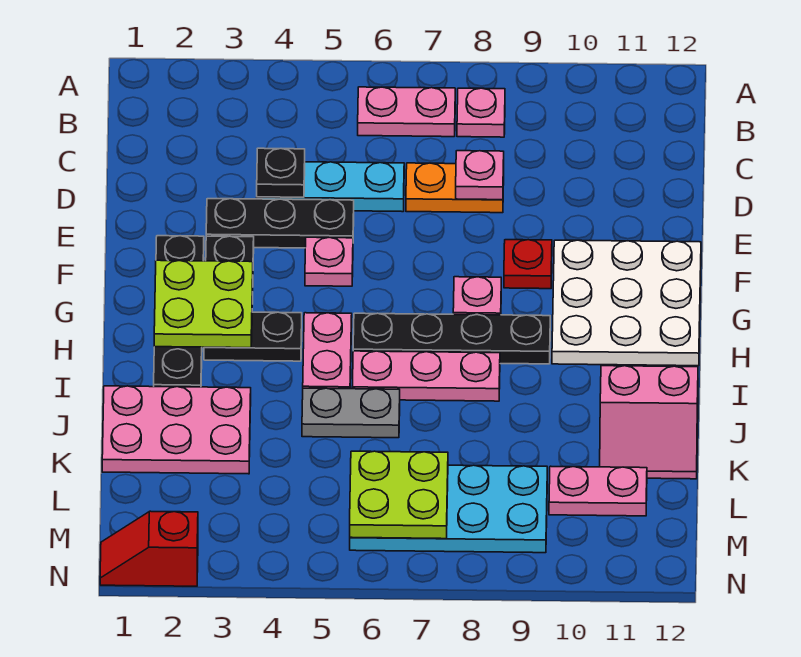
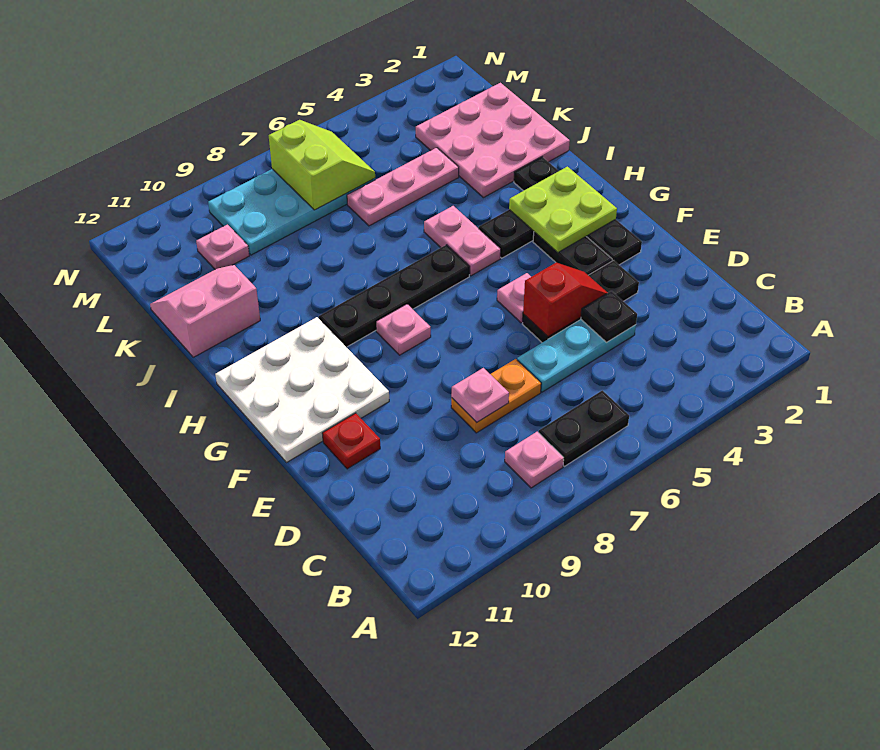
pink plate B6:B7 level 1 -> black plate B6:B7 level 1
red plate F9 level 1 -> red plate E11 level 1
pink plate I6:I8 level 1 -> pink plate K4:K6 level 1
pink plate J1:K3 level 1 -> pink plate J1:L3 level 1
grey plate J5:J6 level 1 -> none
lime plate L6:M7 level 2 -> lime slope L6:M7 level 2 top 7
pink plate L10:L11 level 1 -> pink plate L10 level 1
red slope N1:N2 level 1 top 2 -> red slope E4:E5 level 2 top 5

